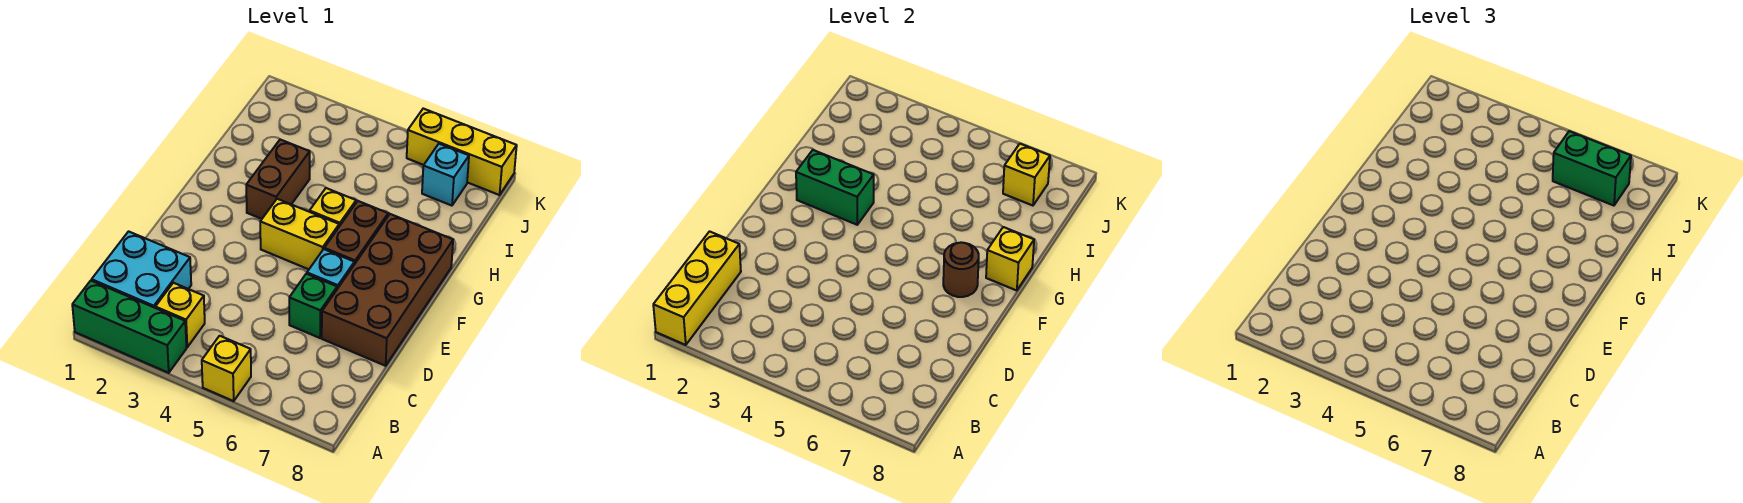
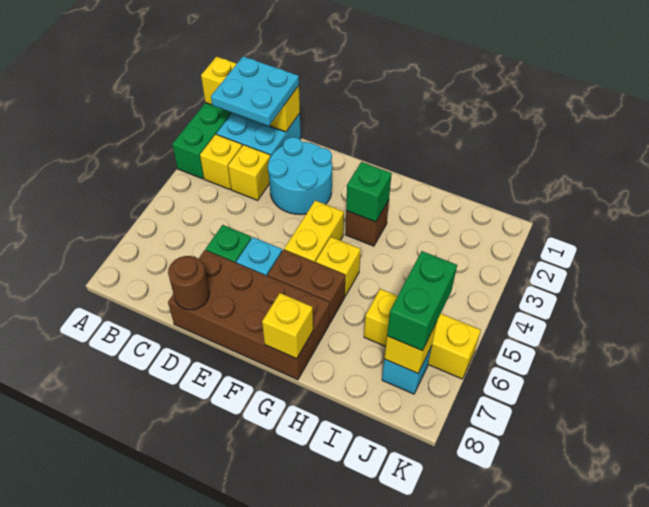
yellow brick A5 level 1 -> yellow brick C3 level 1
none -> cyan plate B1:C2 level 3
none -> cyan round brick D2:E3 level 1
brown round brick F7 level 2 -> brown round brick D8 level 2
green brick G2:G3 level 2 -> green brick G3 level 2
brown brick G3:H3 level 1 -> brown brick G3 level 1
yellow brick K6:K8 level 1 -> yellow brick I6:K6 level 1

